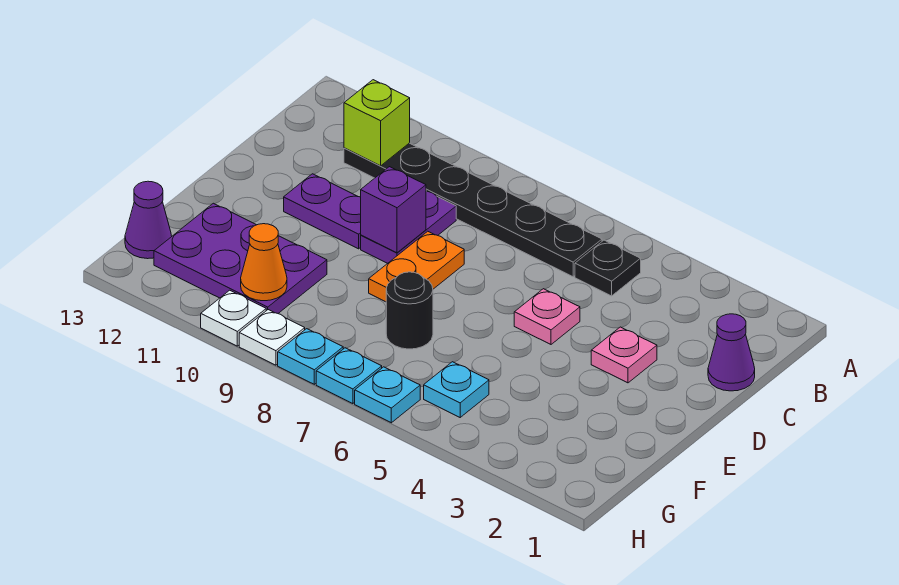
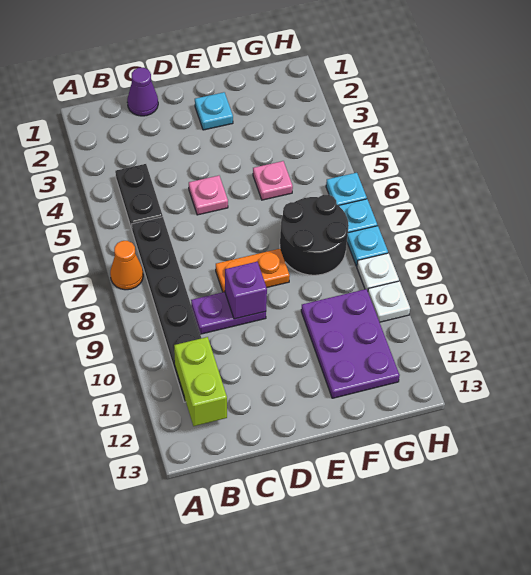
black plate B5 level 1 -> black plate B4:B5 level 1
lime brick B11 level 2 -> lime brick B11:B12 level 2
pink plate D3 level 1 -> pink plate F5 level 1
purple plate D10:D11 level 1 -> none
black round brick F7 level 1 -> black round brick F7:G8 level 1
cyan plate G5 level 1 -> cyan plate E2 level 1
orange cone G10 level 2 -> orange cone A7 level 1
purple cone G13 level 1 -> none

